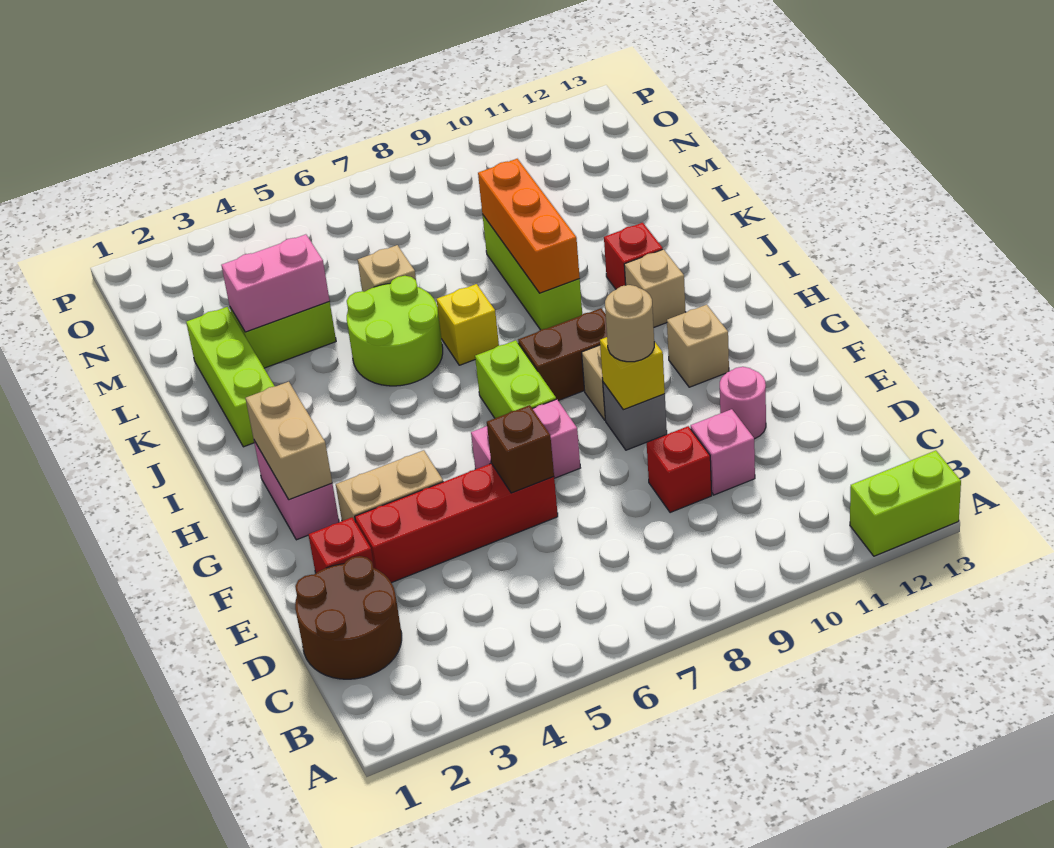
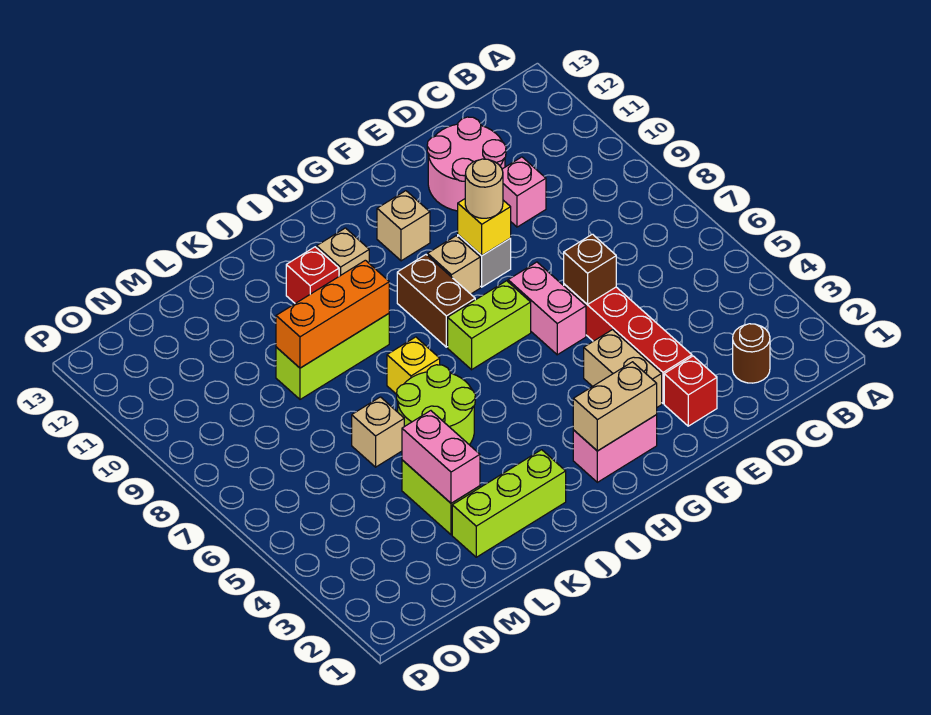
lime brick A12:A13 level 1 -> none
brown round brick C1:D2 level 1 -> brown round brick C2 level 1
red brick D9 level 1 -> none
pink round brick E11 level 1 -> pink round brick D11:E12 level 1

